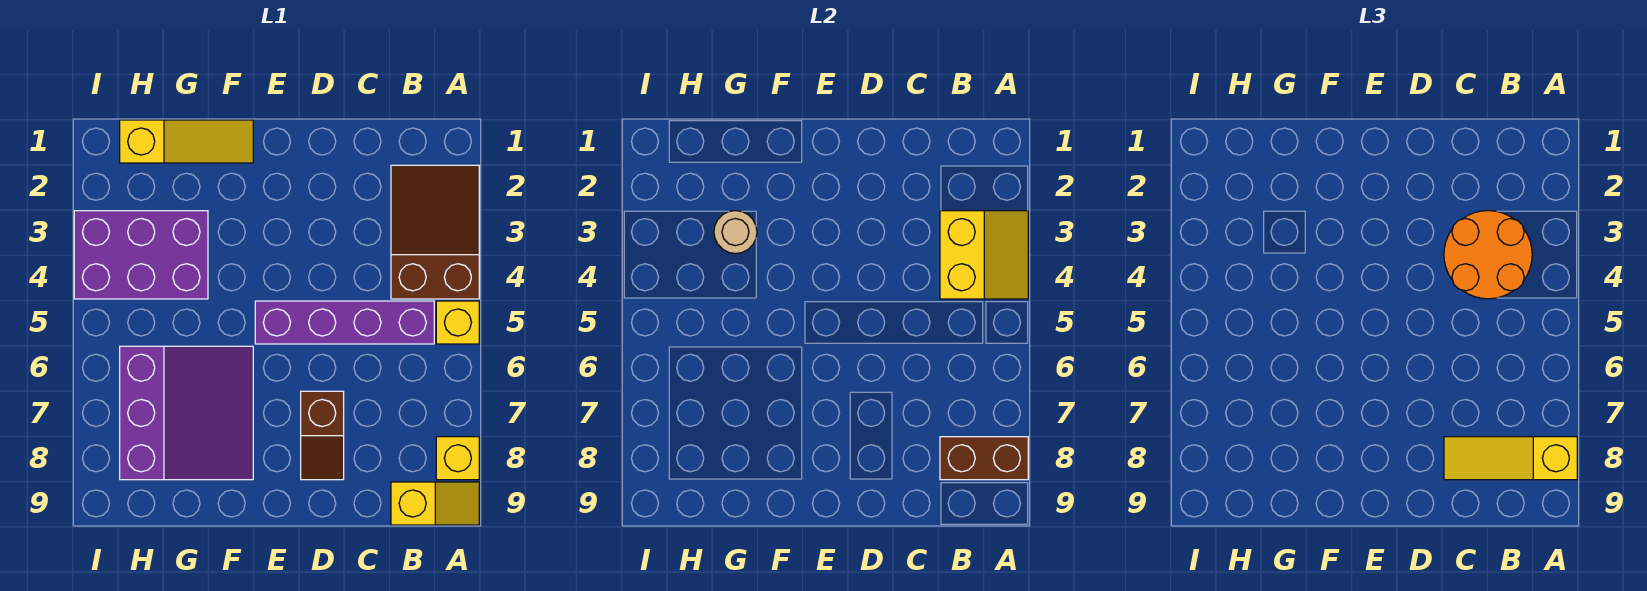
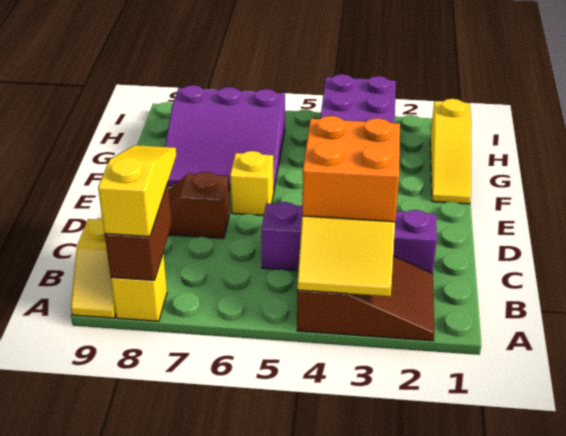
yellow brick A5 level 1 -> yellow brick E6 level 1
orange round brick B3:C4 level 3 -> orange brick B3:C4 level 3
purple brick B5:E5 level 1 -> purple brick C2:C5 level 1
tan round brick G3 level 2 -> none

